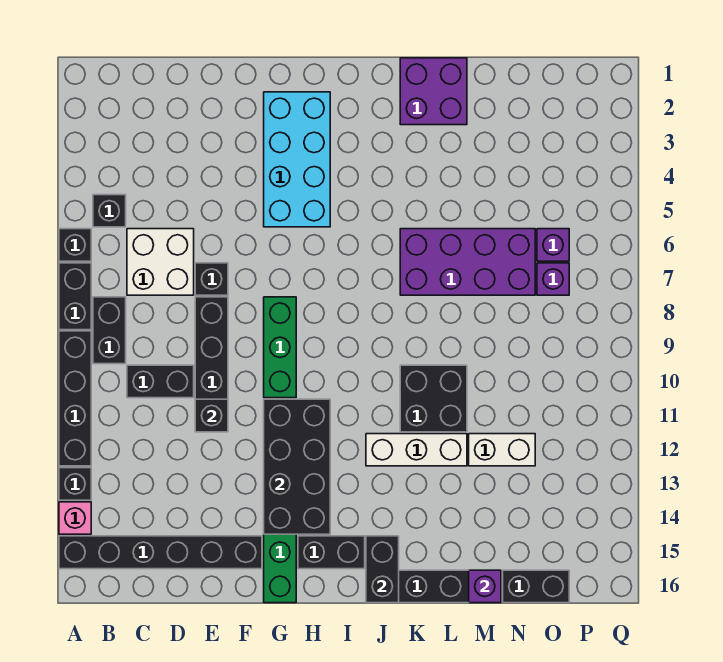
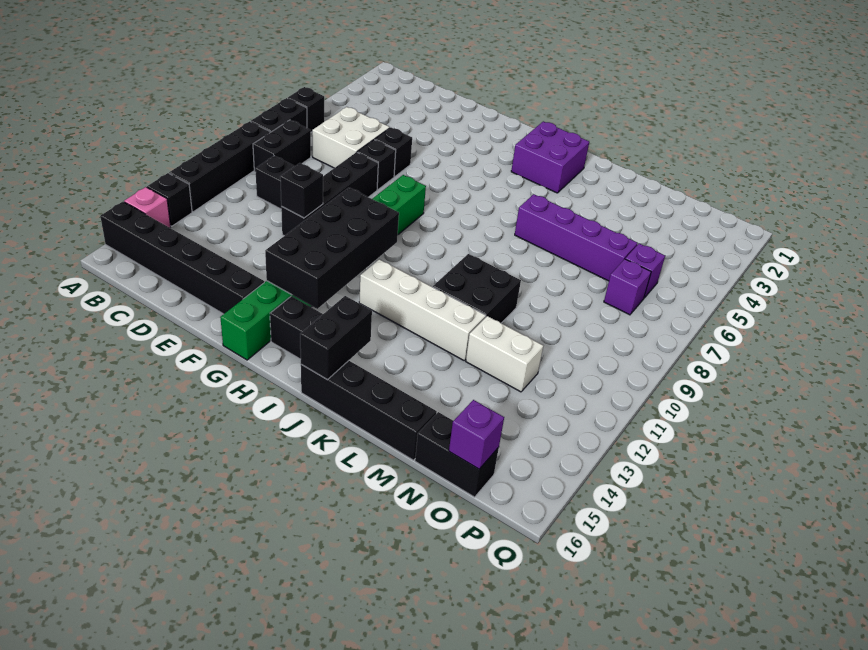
black brick B5 level 1 -> black brick E6 level 1
cyan brick G2:H5 level 1 -> none
white brick J12:L12 level 1 -> white brick I12:L12 level 1
purple brick K1:L2 level 1 -> purple brick I2:J3 level 1
purple brick K6:N7 level 1 -> purple brick K6:N6 level 1
purple brick M16 level 2 -> purple brick O16 level 2

